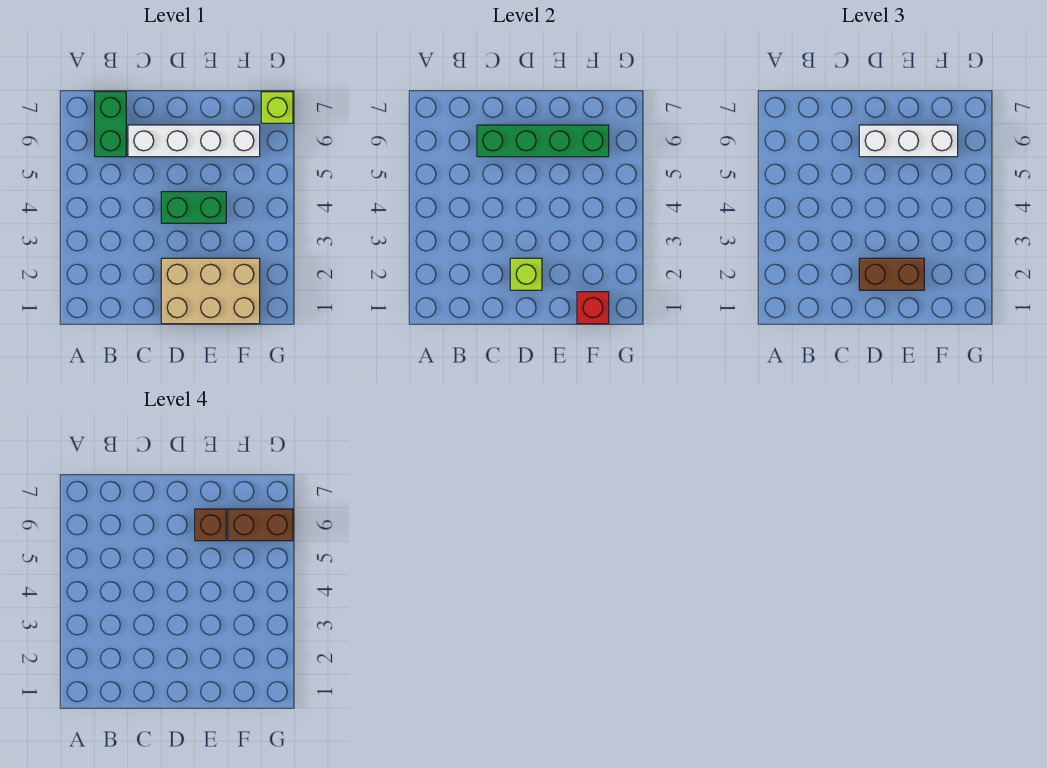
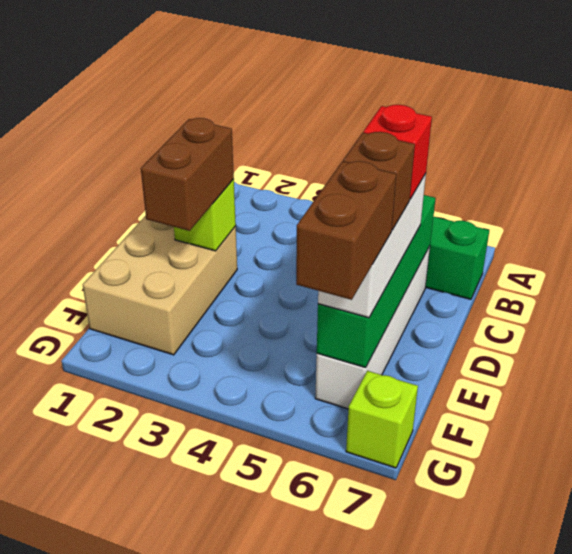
green brick D4:E4 level 1 -> none
red brick F1 level 2 -> red brick D6 level 4

